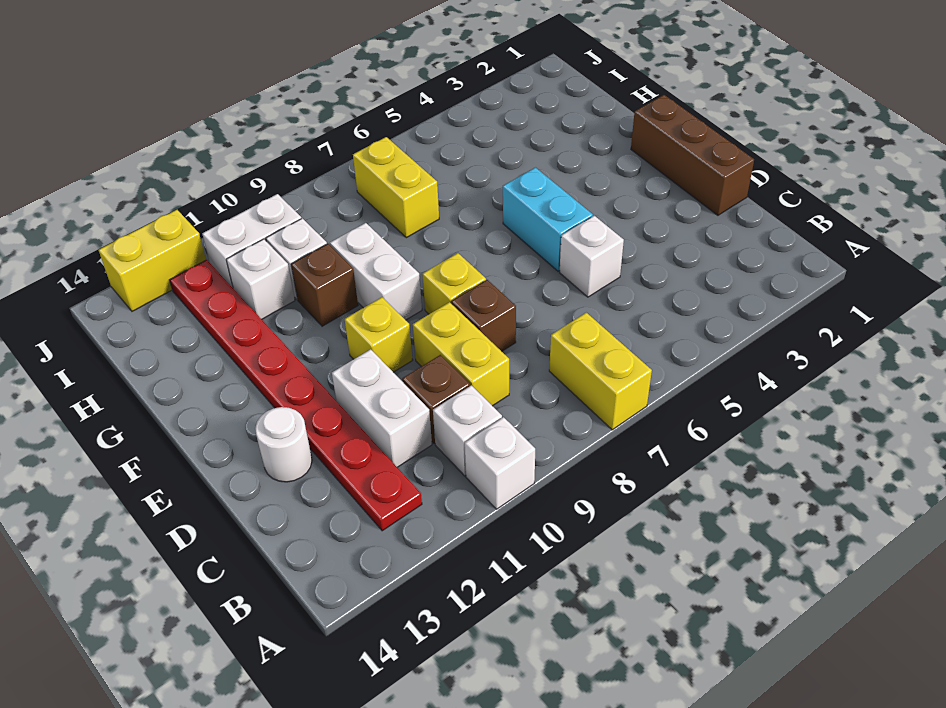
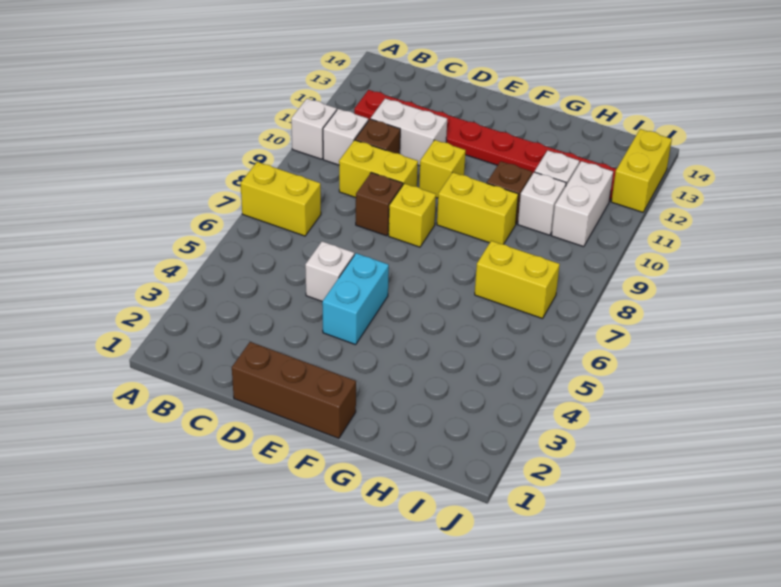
white round brick D13 level 1 -> none
cyan brick E5:F5 level 1 -> cyan brick E4:E5 level 1
white brick F9:G9 level 1 -> yellow brick F9:G9 level 1

